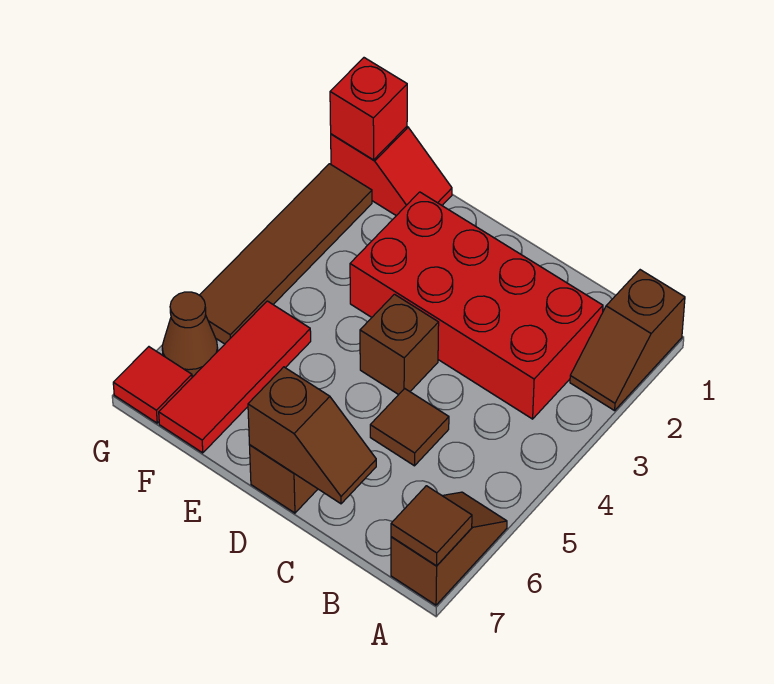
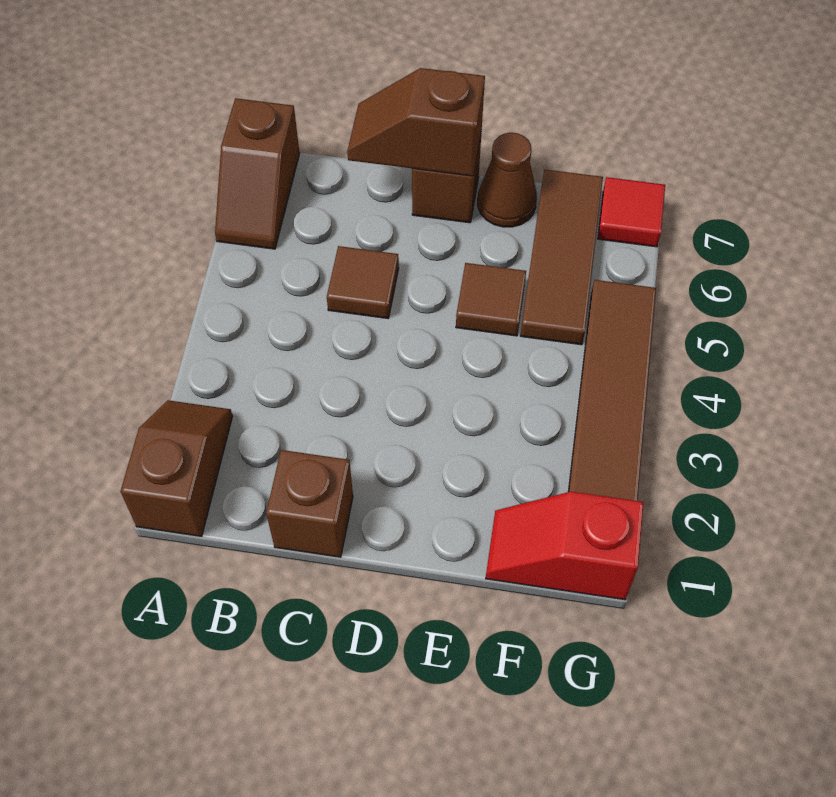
brown tile A7 level 2 -> brown tile E5 level 1
red brick B2:E3 level 1 -> none
brown brick D4 level 1 -> brown brick C1 level 1
red tile F5:F7 level 1 -> brown tile F5:F7 level 1
red brick G1 level 2 -> none
brown cone G6 level 1 -> brown cone E7 level 1

